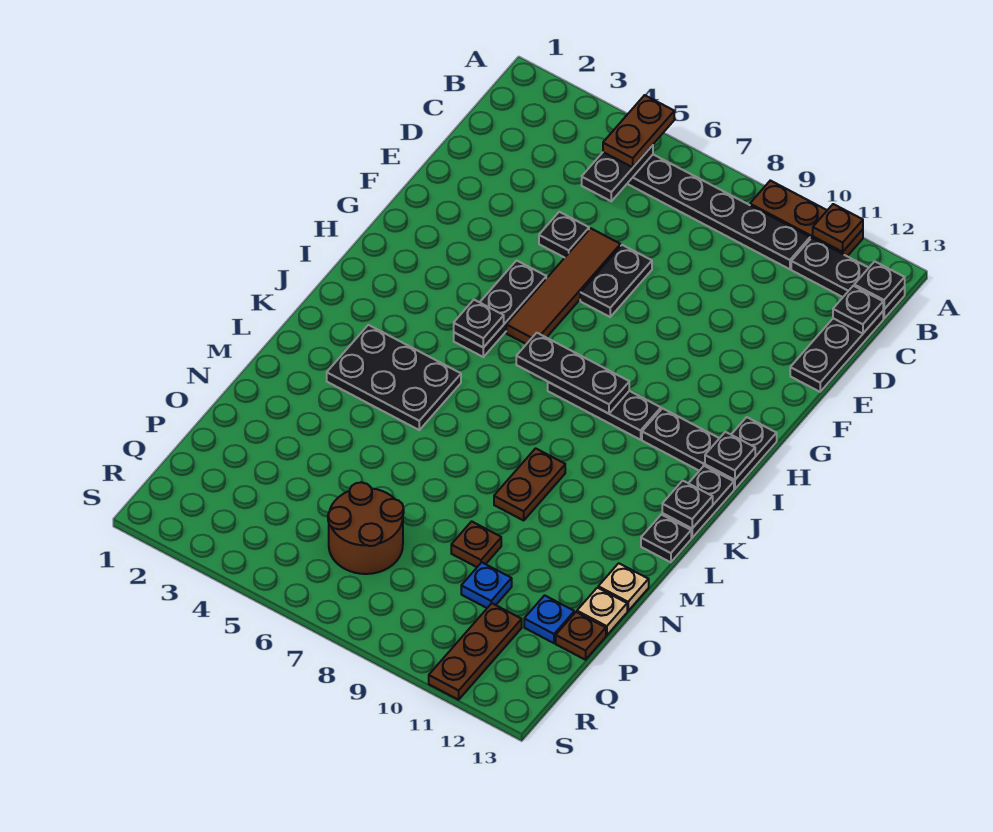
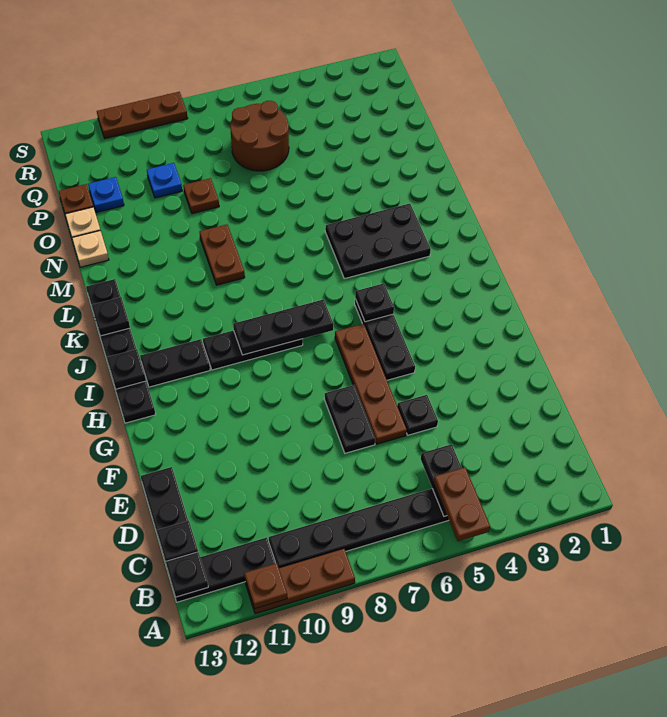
brown tile E6:H6 level 1 -> brown plate E6:H6 level 1
brown plate Q11:S11 level 1 -> brown plate S9:S11 level 1

